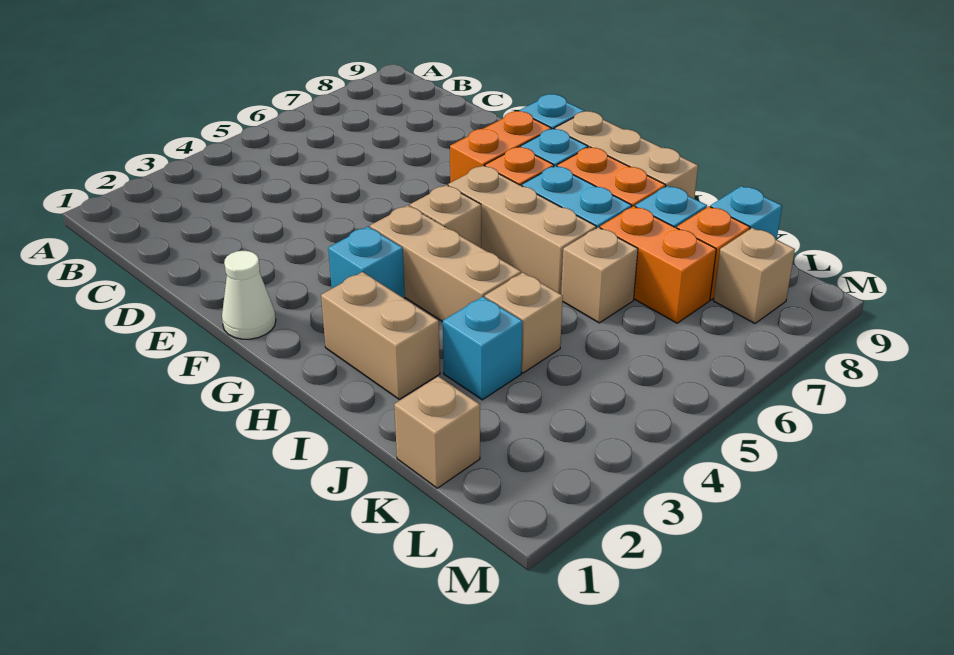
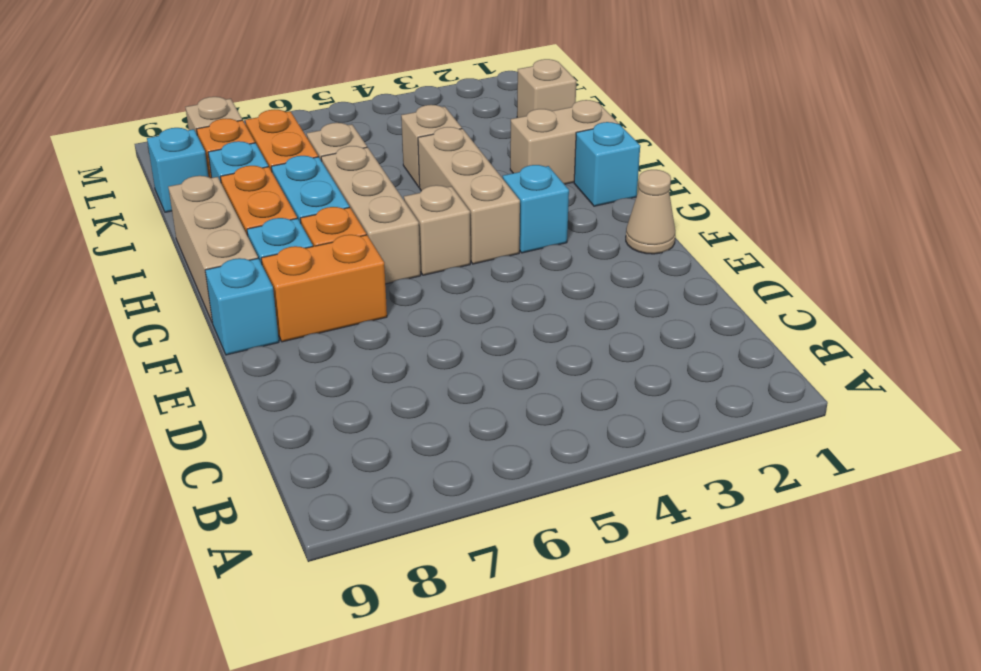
white cone F1 level 1 -> tan cone F1 level 1
tan brick H2:I2 level 1 -> tan brick I1:I2 level 1
cyan brick J3 level 1 -> cyan brick H1 level 1

